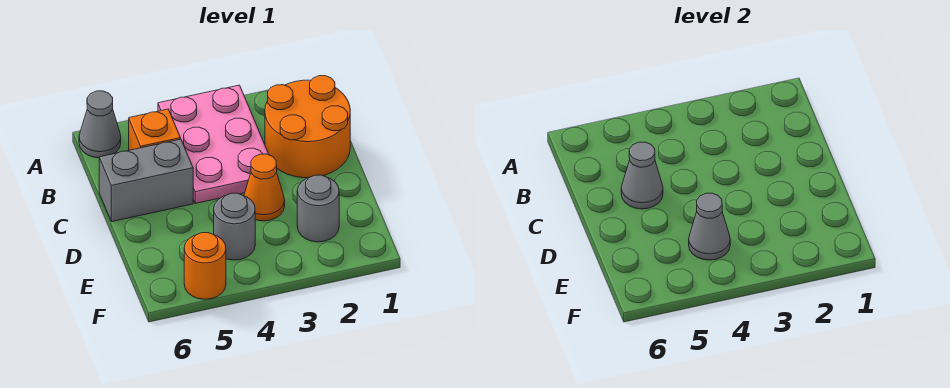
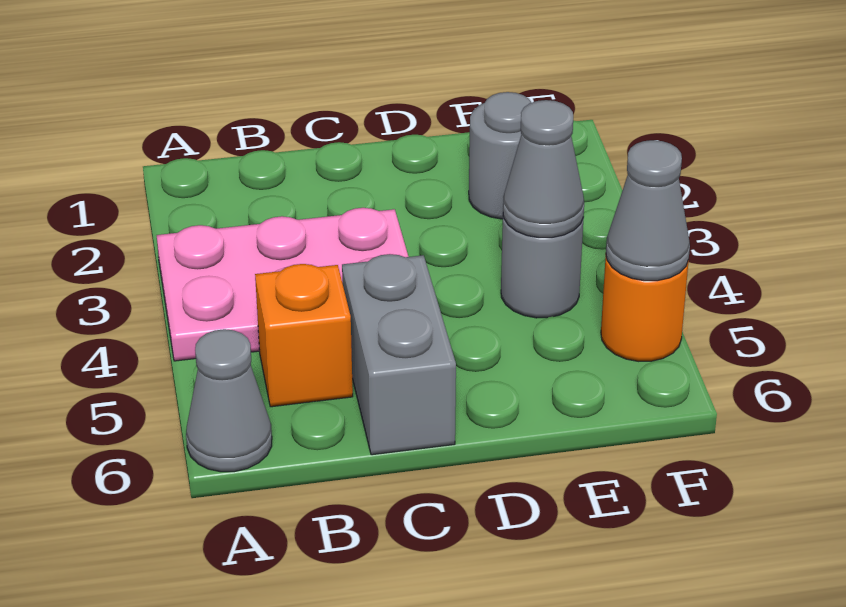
orange round brick B1:C2 level 1 -> none
grey cone C5 level 2 -> grey cone F5 level 2
orange cone D3 level 1 -> none

